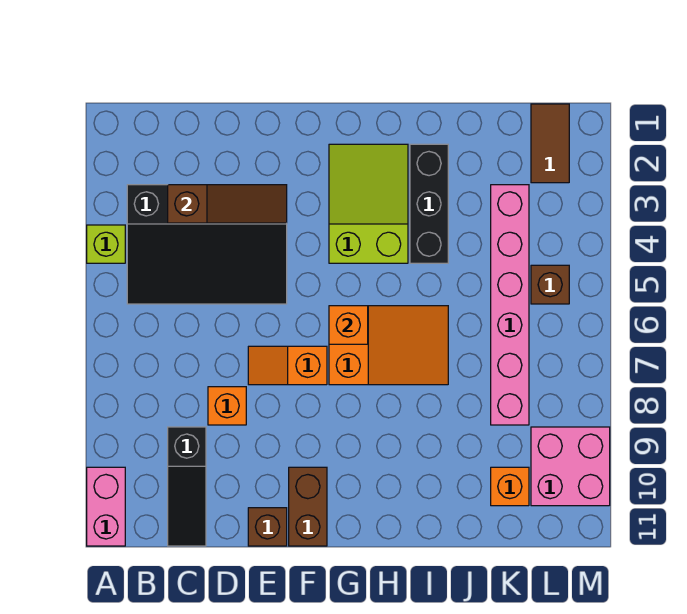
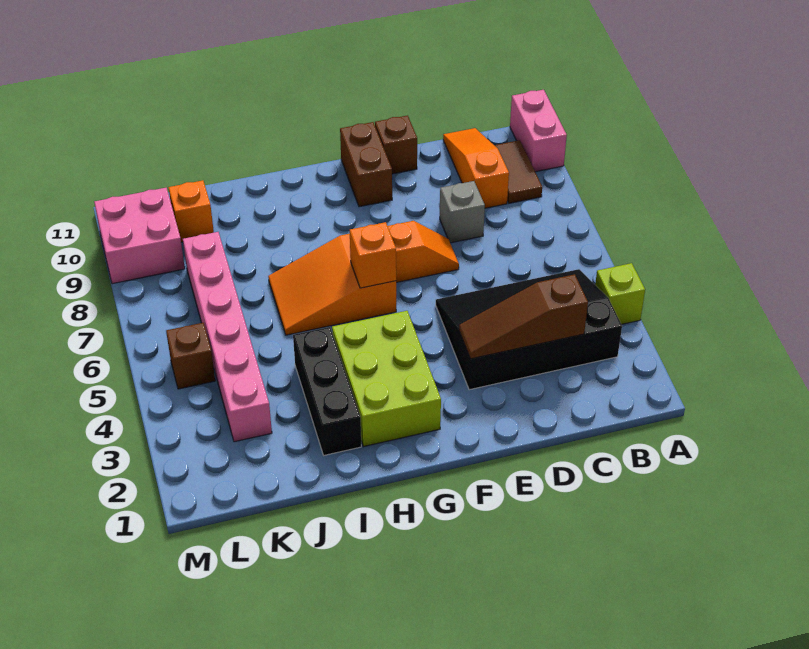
black slope C9:C11 level 1 top 9 -> orange slope C9:C11 level 1 top 9
orange brick D8 level 1 -> grey brick D8 level 1
lime slope G2:H4 level 1 top 4 -> lime brick G2:H4 level 1
brown tile L1:L2 level 1 -> brown tile B9:B10 level 1

